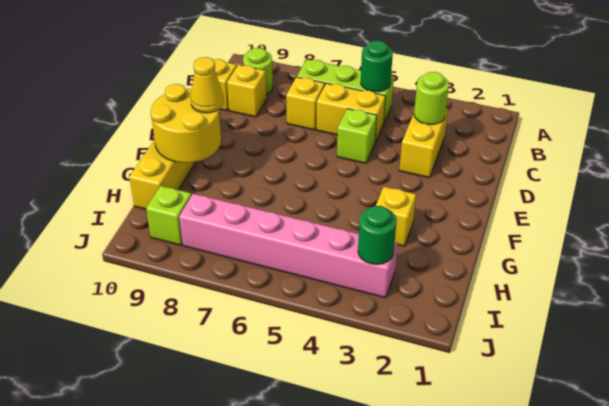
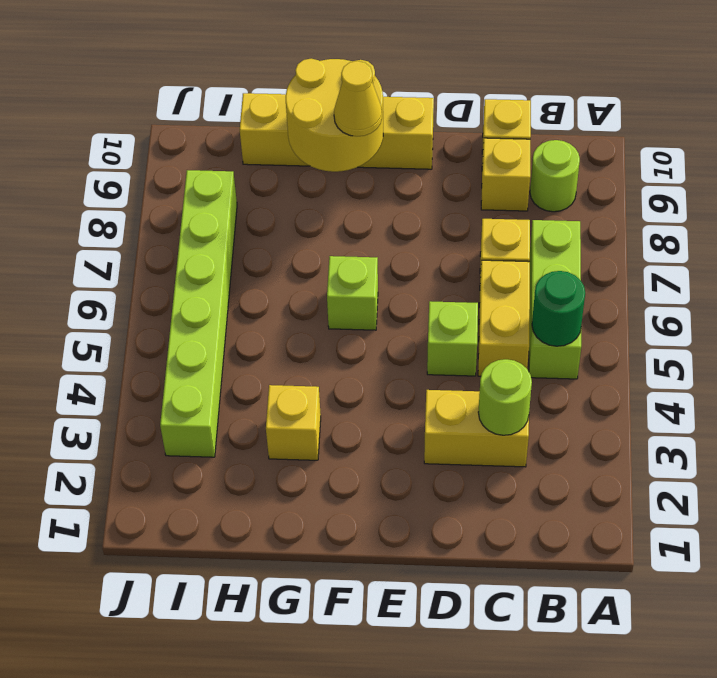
pink brick I3:I8 level 1 -> lime brick I3:I8 level 1
green round brick I3 level 2 -> none
lime brick I9 level 1 -> lime brick F6 level 1

